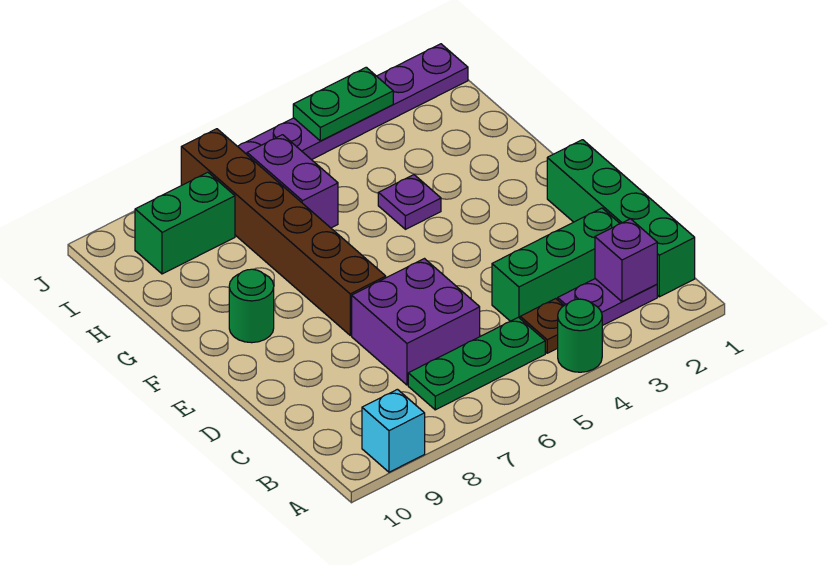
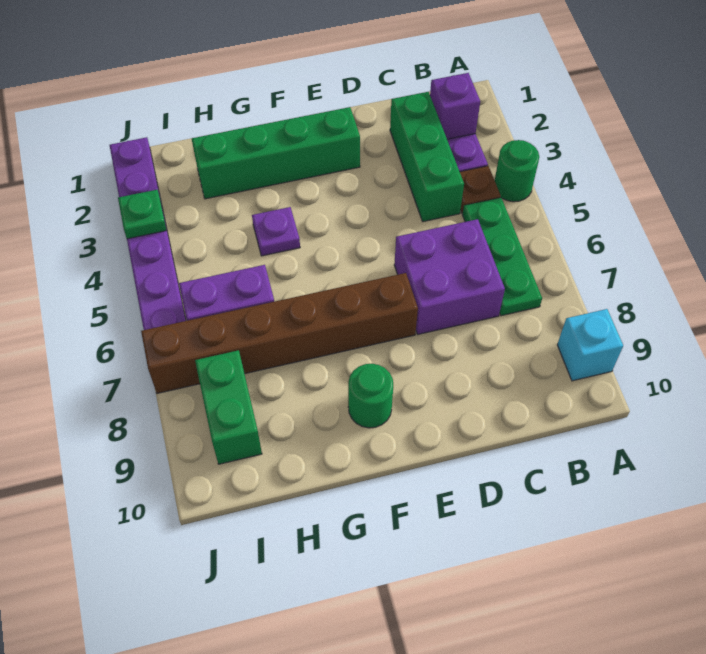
green brick B1:E1 level 1 -> green brick E2:H2 level 1
green plate J3:J4 level 2 -> green plate J3 level 2

